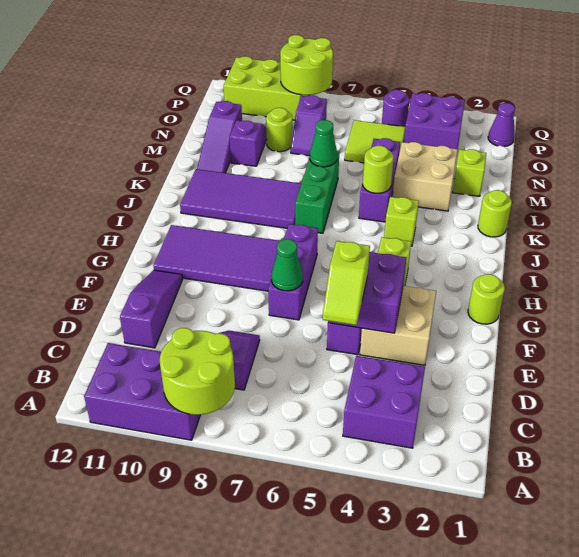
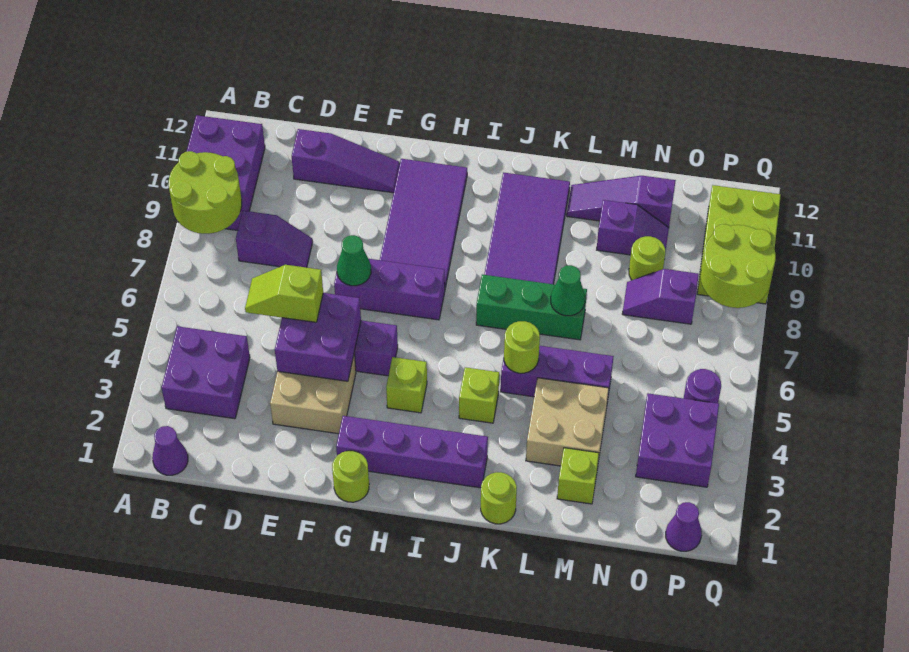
none -> purple cone B1 level 1
none -> purple brick G2:J2 level 1
lime tile N5:O6 level 1 -> none

